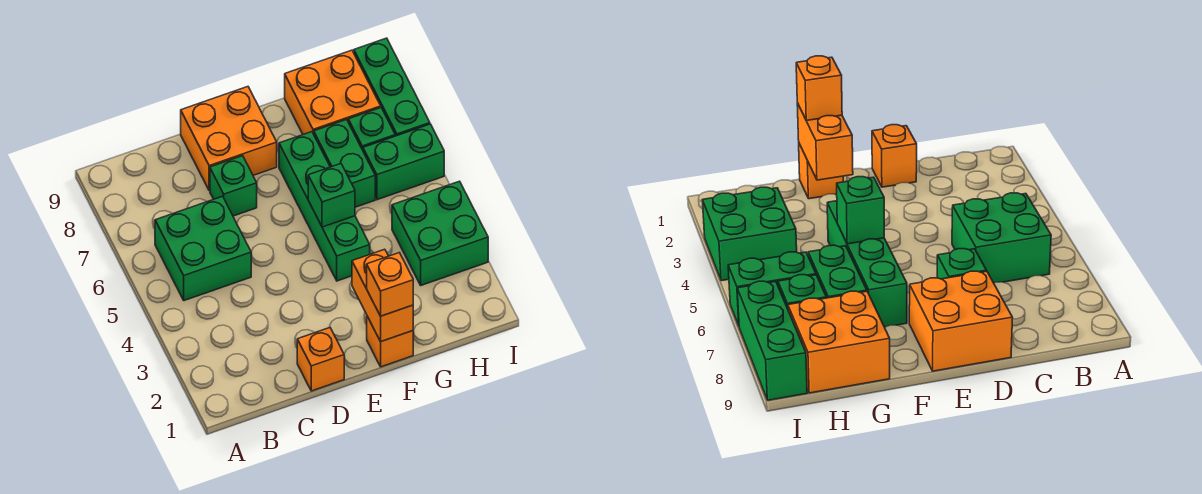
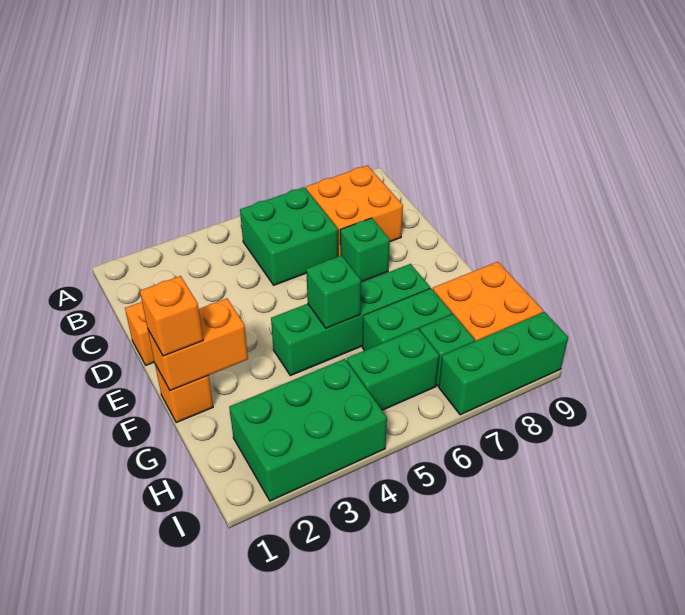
orange brick D8:E9 level 1 -> orange brick B7:C8 level 1
green brick H3:I4 level 1 -> green brick H2:I4 level 1
green brick H6:I6 level 1 -> green brick H5:H6 level 1

